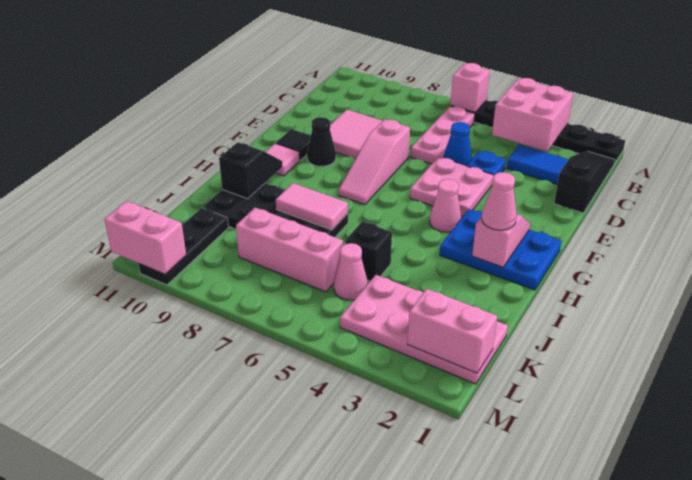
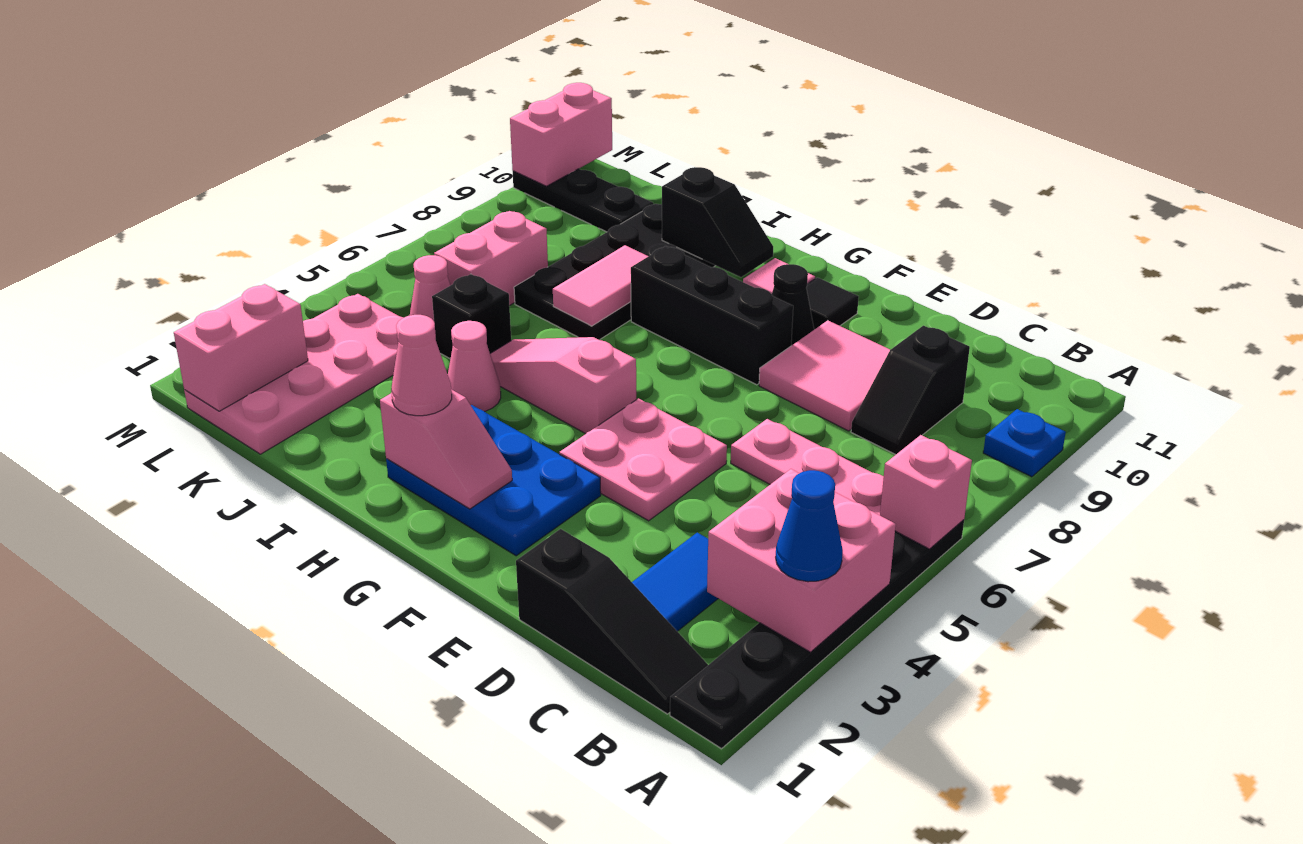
none -> black slope C8:C9 level 1 top 9
blue plate D4 level 1 -> blue plate A9 level 1
blue cone D5 level 1 -> blue cone A3 level 3
pink slope E7:G7 level 1 top E -> pink slope G5:I5 level 1 top G
none -> black brick F8:H8 level 1
blue plate G1:H3 level 1 -> blue plate F2:H3 level 1
pink cone G4 level 1 -> pink cone I4 level 1
pink brick K6:K8 level 1 -> pink brick K6:K7 level 1

